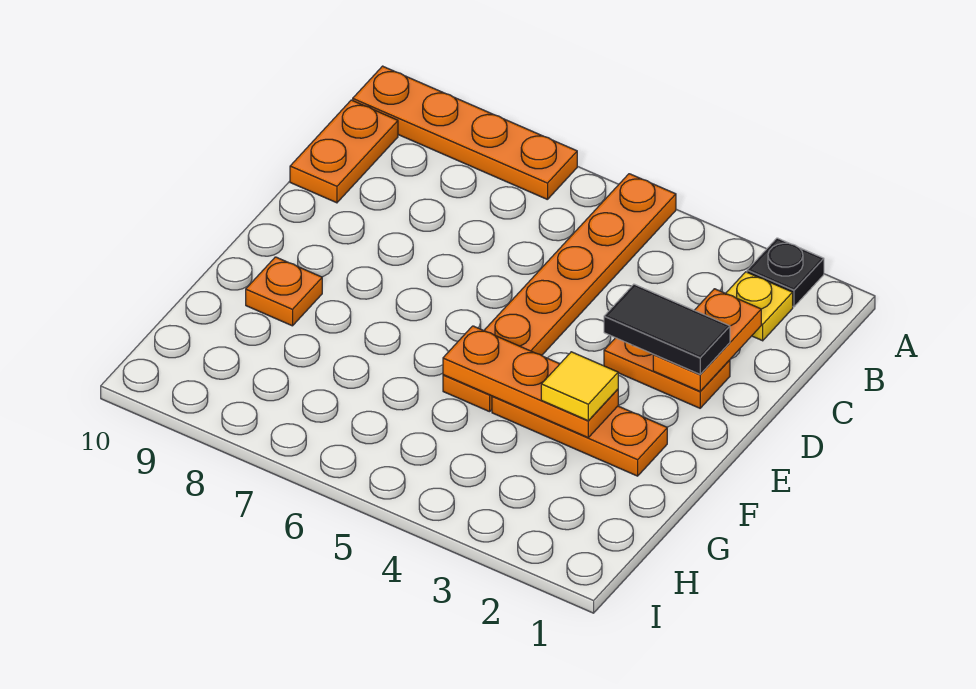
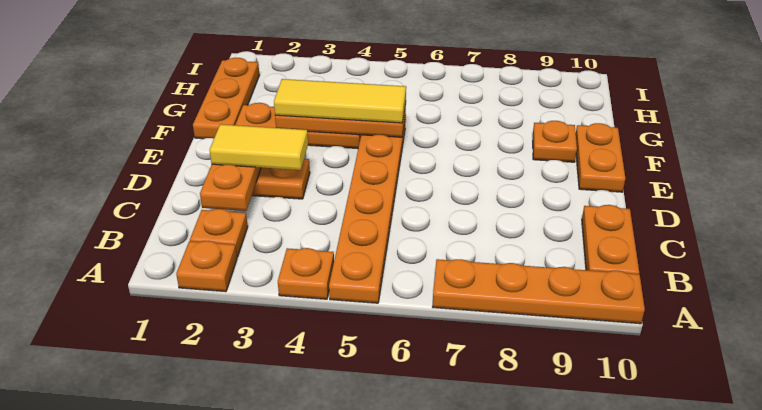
black plate A2 level 1 -> orange plate A2 level 1
none -> orange plate A4 level 1
yellow plate B2 level 1 -> orange plate B2 level 1
black tile D2:D3 level 3 -> yellow tile D2:D3 level 3
none -> orange plate E10:F10 level 1
none -> orange plate F1:H1 level 1
yellow tile F3 level 3 -> yellow tile F3:F5 level 3

